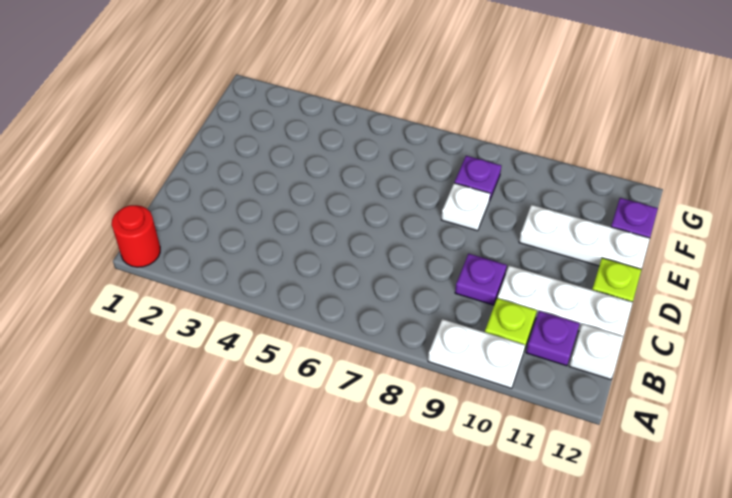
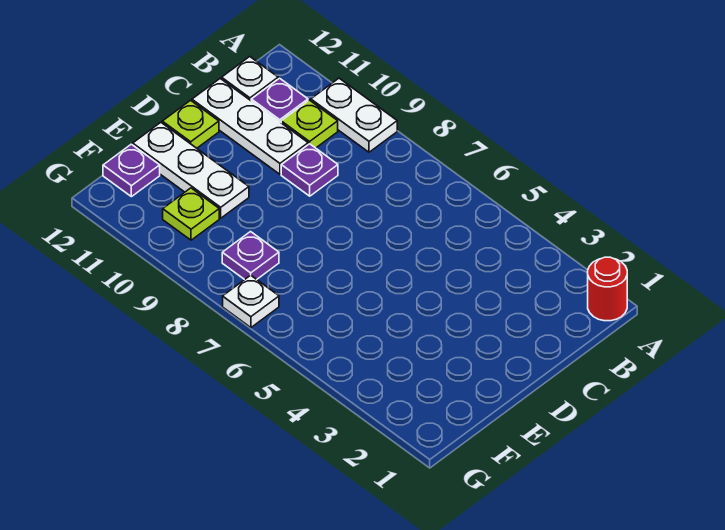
white plate E8 level 1 -> white plate G7 level 1
none -> lime plate F10 level 1

